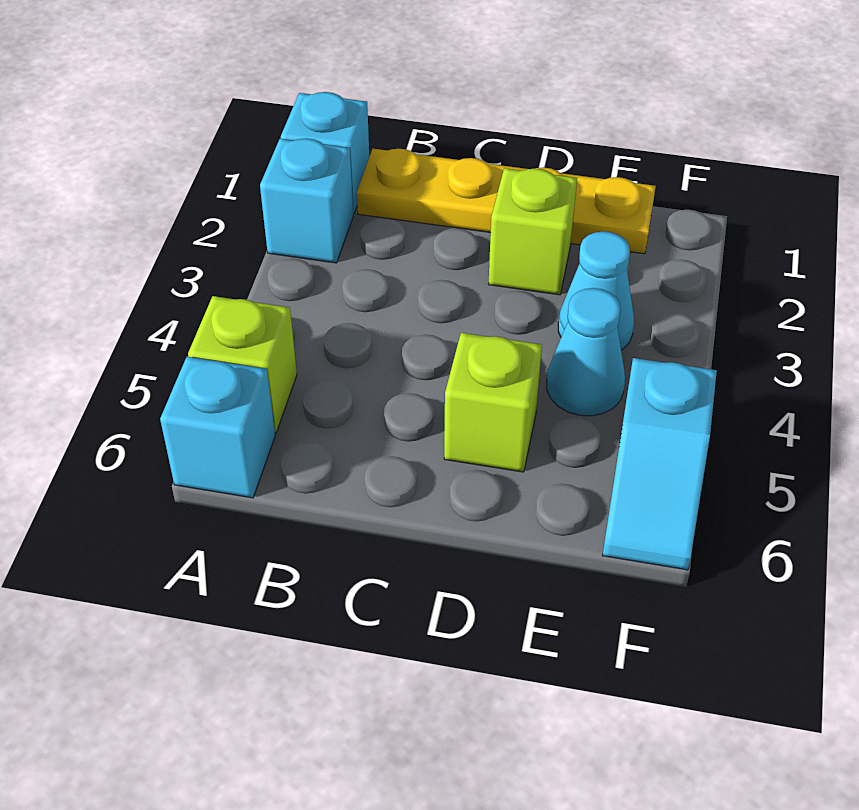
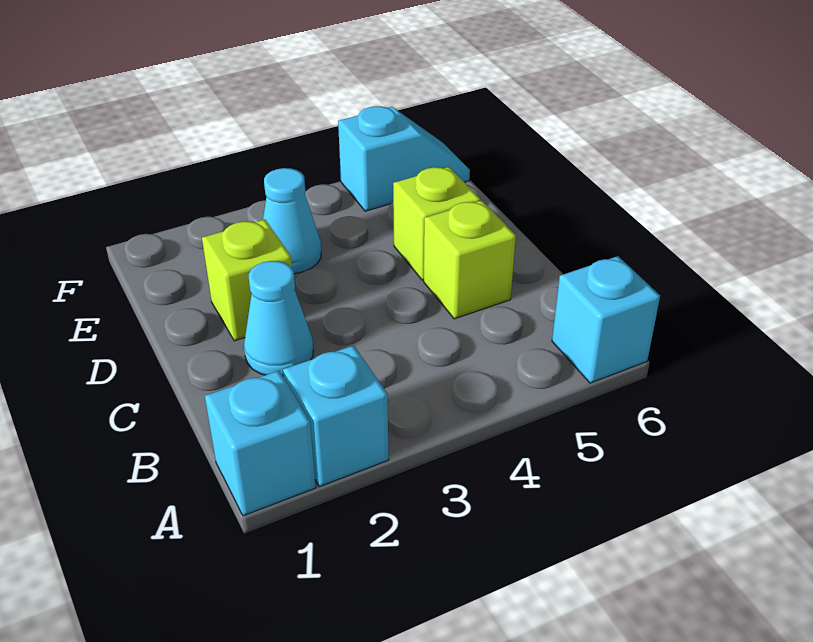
lime brick A5 level 1 -> lime brick C5 level 1
yellow plate B1:E1 level 1 -> none
cyan cone E4 level 1 -> cyan cone C2 level 1

